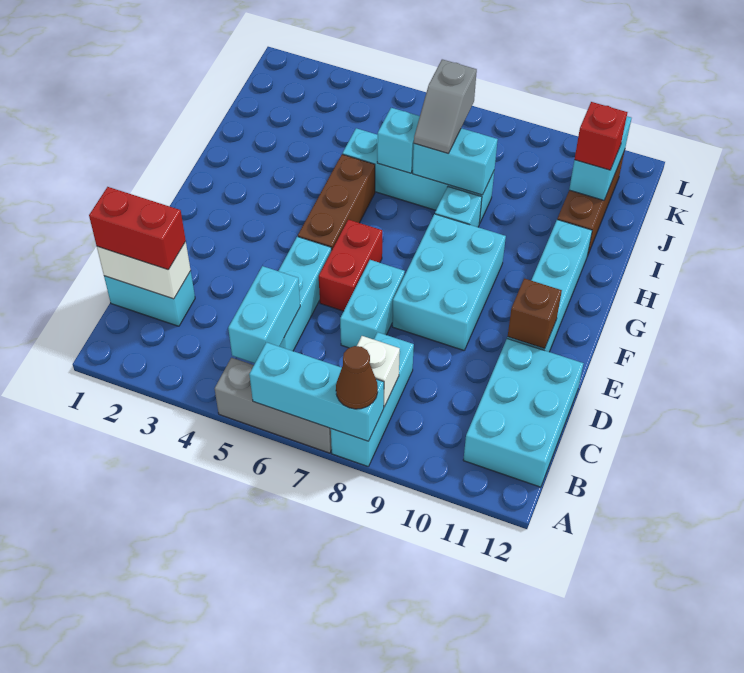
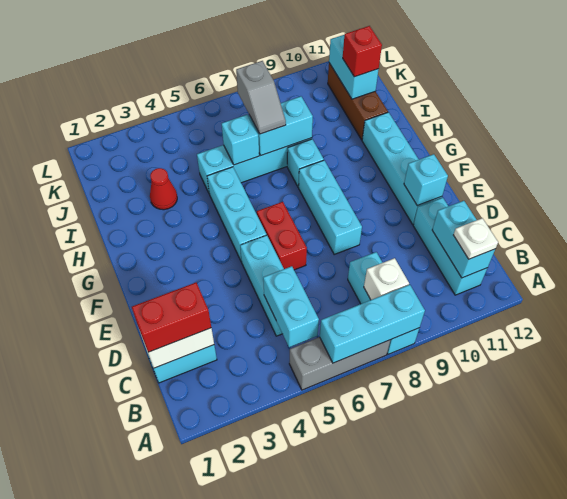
brown cone A8 level 3 -> none
cyan brick B11:D12 level 1 -> cyan brick B11:D11 level 1
none -> white plate B11 level 3
cyan brick D7:E7 level 1 -> cyan brick B11:C11 level 2
cyan brick E8:G9 level 1 -> cyan brick E8:G8 level 1
brown brick E11 level 2 -> cyan brick E11 level 2
brown brick F5:H5 level 1 -> cyan brick F5:H5 level 1
none -> red cone I3 level 1

